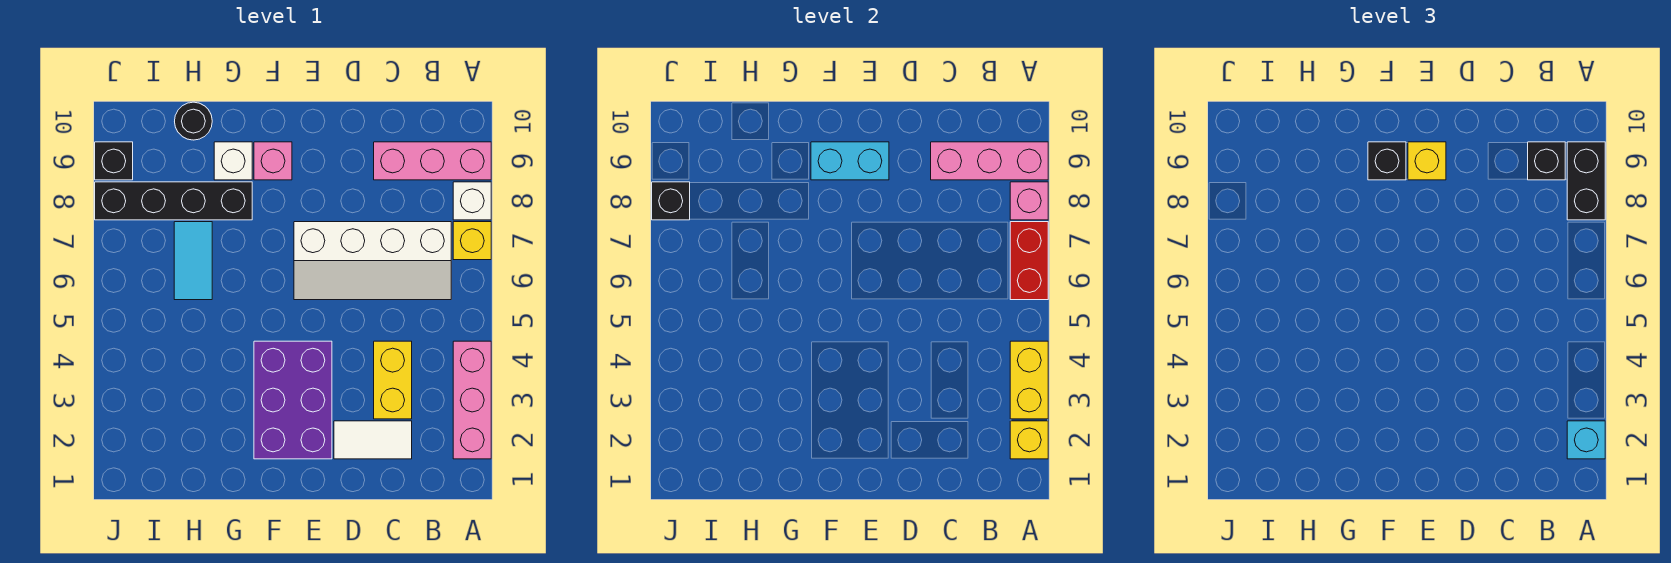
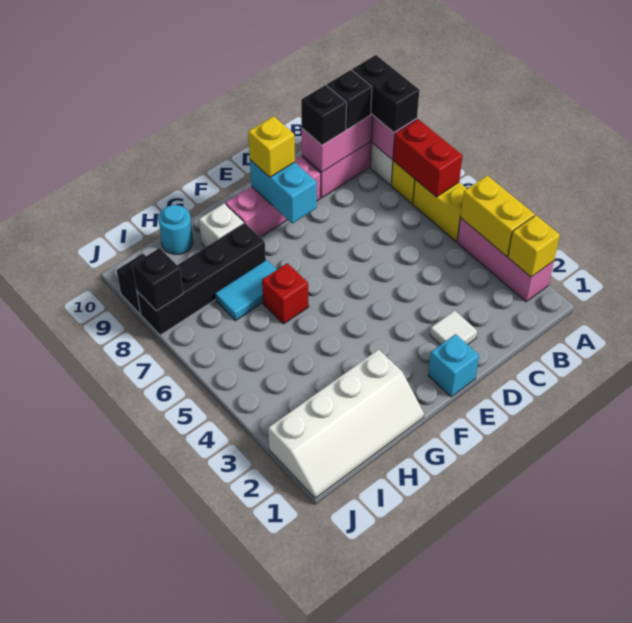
cyan brick A2 level 3 -> cyan brick E1 level 1
white slope B6:E7 level 1 top 7 -> white slope G1:J2 level 1 top 2
white tile C2:D2 level 1 -> white tile D2 level 1
yellow brick C3:C4 level 1 -> yellow brick A5:A6 level 1
purple brick E2:F4 level 1 -> none
cyan brick E9:F9 level 2 -> cyan brick E8:E9 level 2
pink brick F9 level 1 -> pink brick D9:F9 level 1
black brick F9 level 3 -> black brick C9 level 3
none -> red brick G6 level 1
cyan tile H6:H7 level 1 -> cyan tile G7:H7 level 1
black round brick H10 level 1 -> cyan round brick H10 level 1

